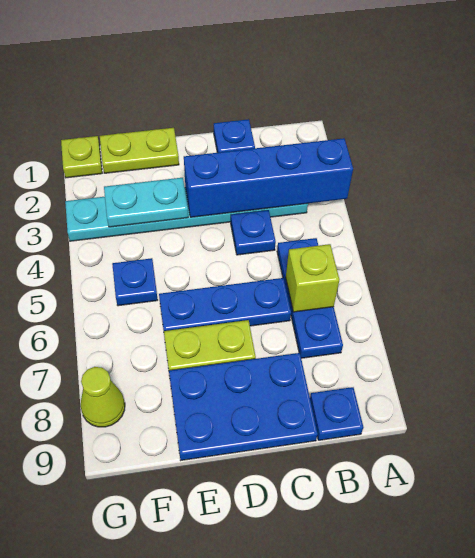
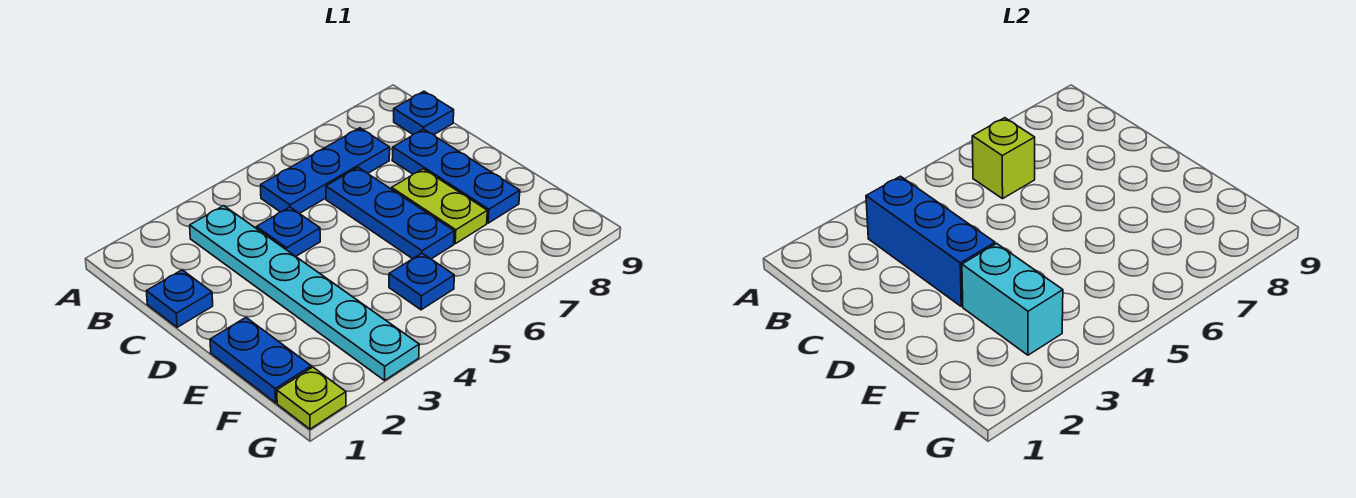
blue brick A3:D3 level 2 -> blue brick B3:D3 level 2
blue plate C8:E9 level 1 -> blue plate C8:E8 level 1
lime plate E1:F1 level 1 -> blue plate E1:F1 level 1
cyan plate E3:F3 level 2 -> cyan brick E3:F3 level 2
lime cone G8 level 1 -> none

